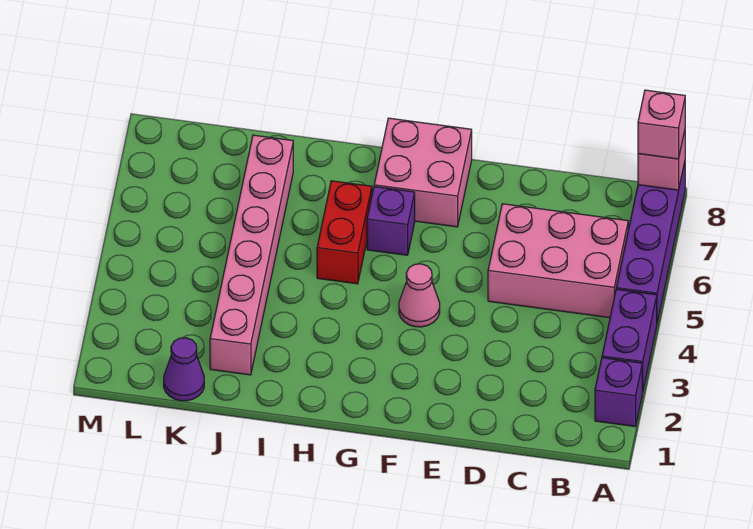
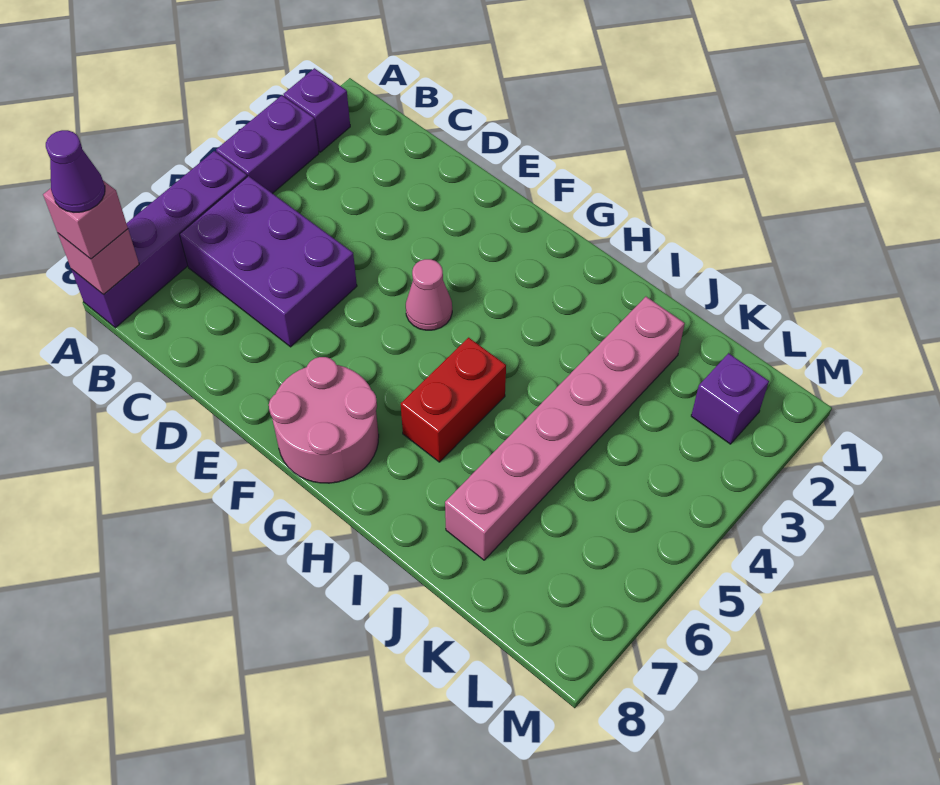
pink brick B5:D6 level 1 -> purple brick B5:D6 level 1
pink brick F7:G8 level 1 -> pink round brick F7:G8 level 1
purple brick G6 level 1 -> purple brick L2 level 1
purple cone K1 level 1 -> purple cone A8 level 4

